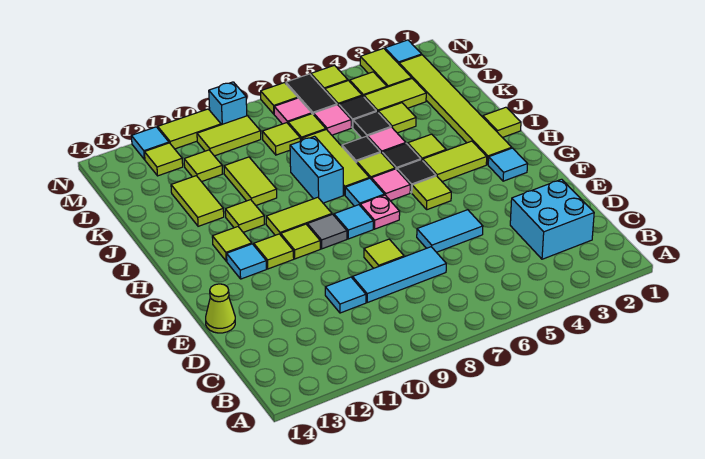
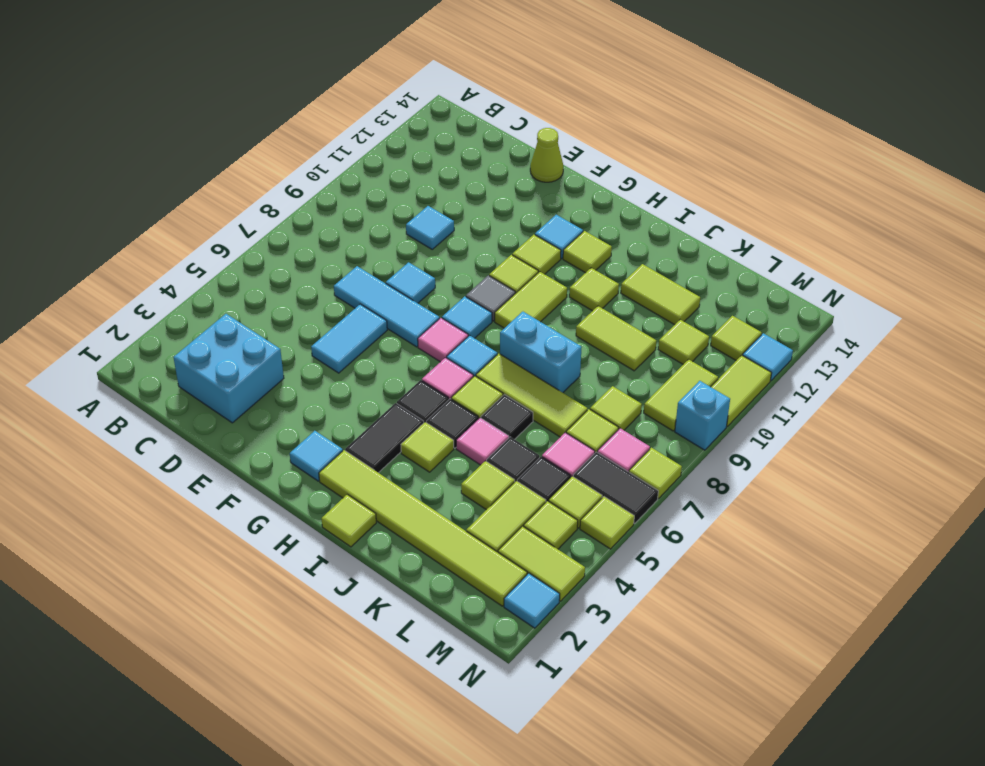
cyan tile D7:D9 level 1 -> cyan tile D7:F7 level 1
lime tile E8 level 1 -> cyan tile E8 level 1
lime tile G5 level 1 -> none
pink plate G7 level 1 -> pink tile G7 level 1
lime tile H3:H4 level 1 -> black tile H3:H4 level 1

